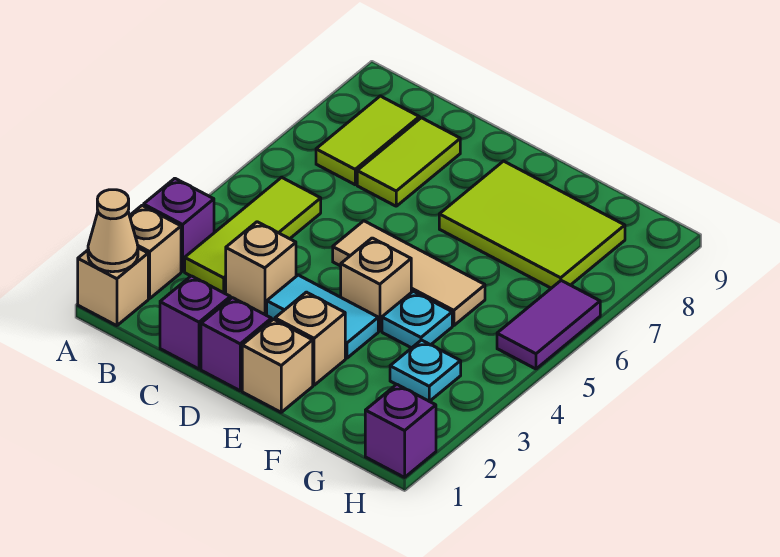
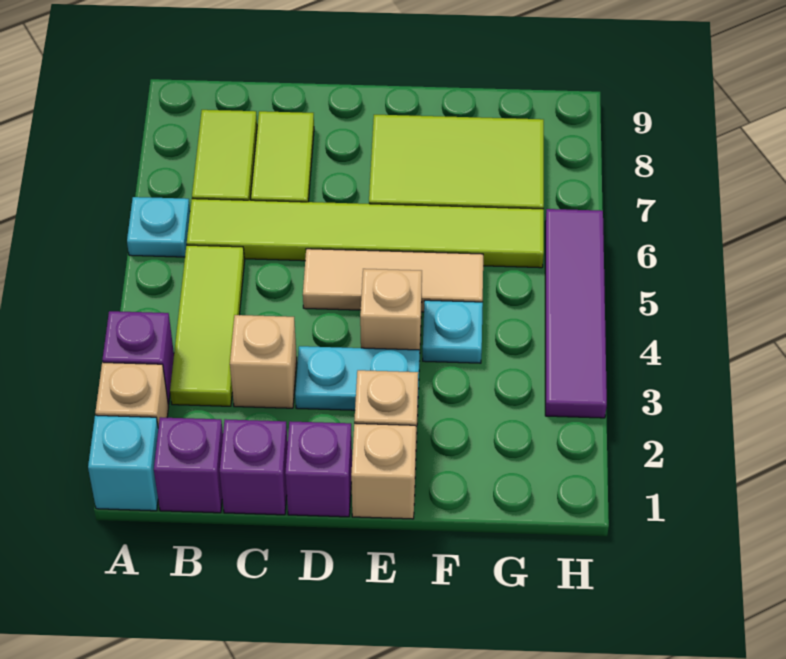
tan brick A1 level 1 -> cyan brick A1 level 1
tan cone A1 level 2 -> none
none -> lime tile B6:G6 level 1
cyan tile D3:E3 level 1 -> cyan plate D3:E3 level 1
cyan plate G3 level 1 -> cyan plate A6 level 1
purple brick H1 level 1 -> purple brick B1 level 1
purple tile H5:H6 level 1 -> purple tile H3:H6 level 1

